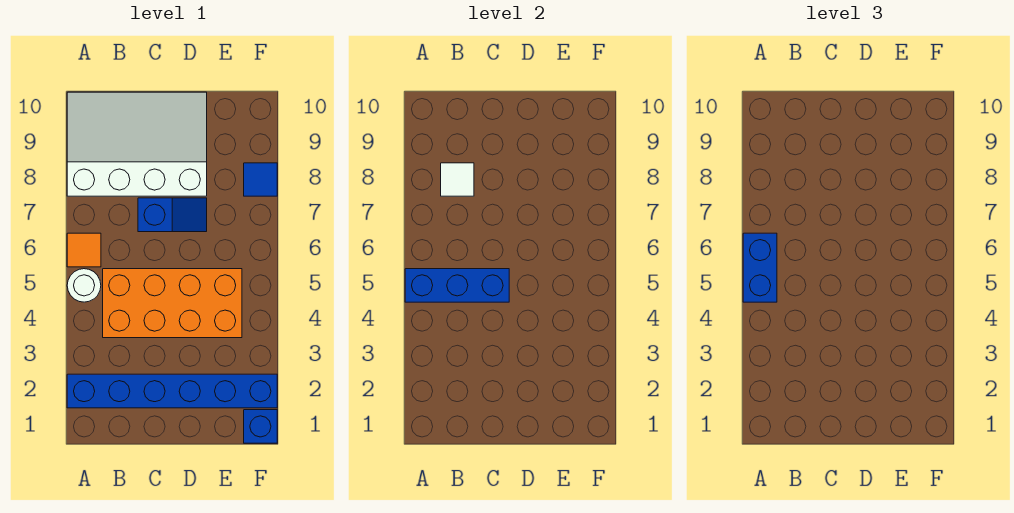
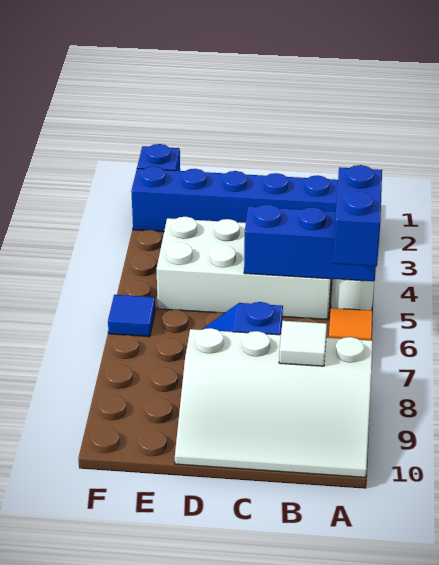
orange brick B4:E5 level 1 -> white brick B4:E5 level 1
blue tile F8 level 1 -> blue tile F6 level 1

